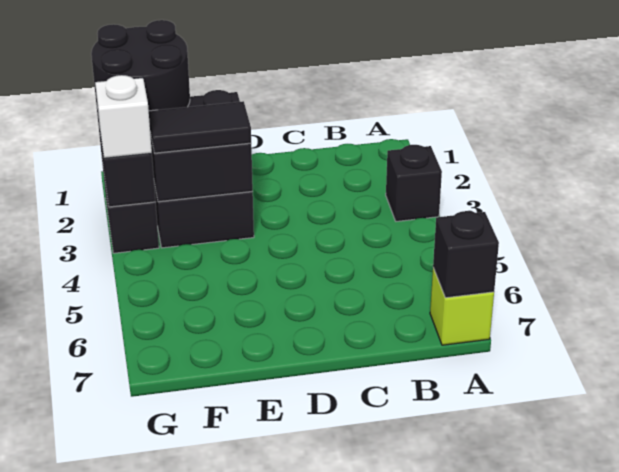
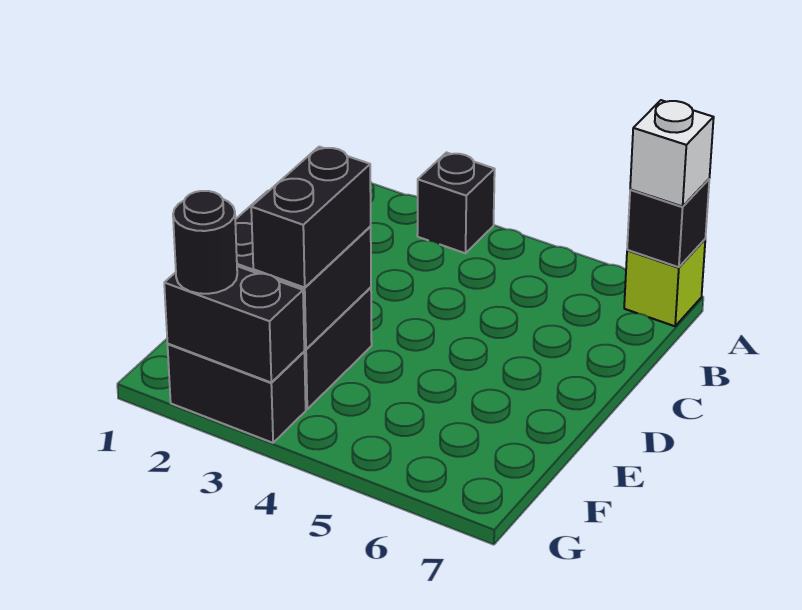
black tile E3:F3 level 3 -> black brick E3:F3 level 3
black round brick F1:G2 level 3 -> black round brick G2 level 3
white brick G3 level 3 -> white brick A7 level 3

